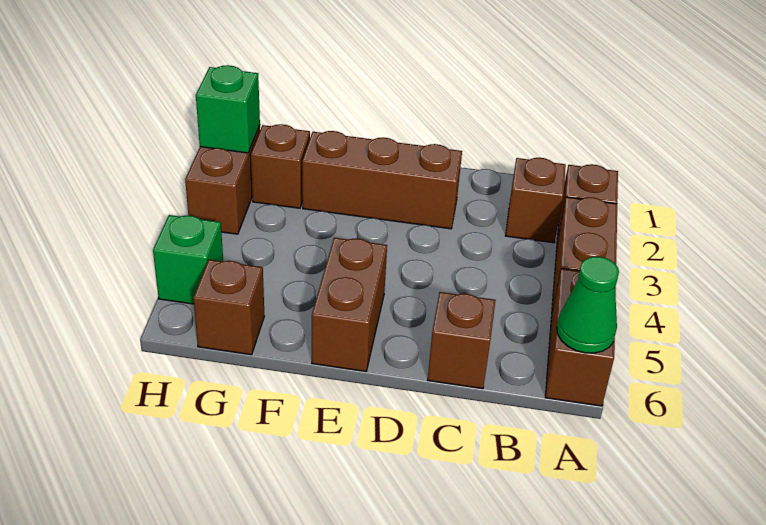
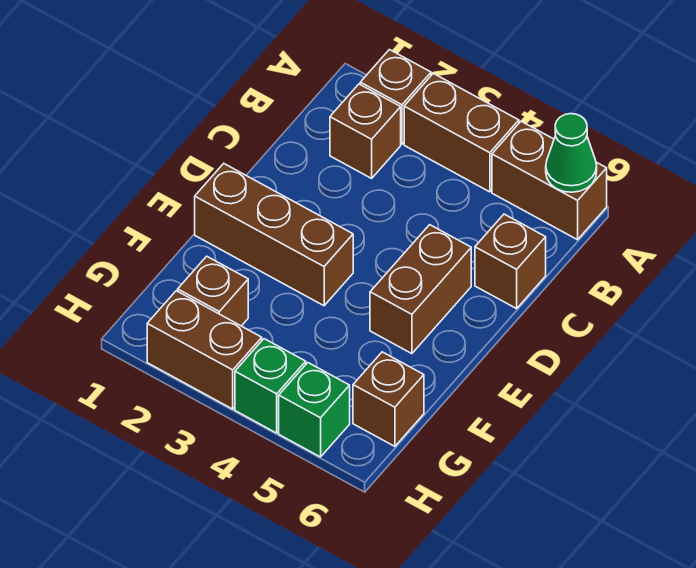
brown brick D2:F2 level 1 -> brown brick E1:E3 level 1
brown brick E5:E6 level 1 -> brown brick D5:E5 level 1
green brick H2 level 2 -> green brick H4 level 1

